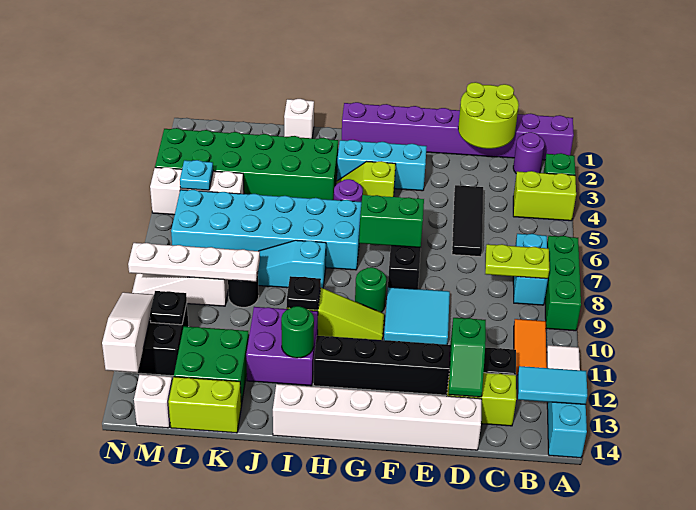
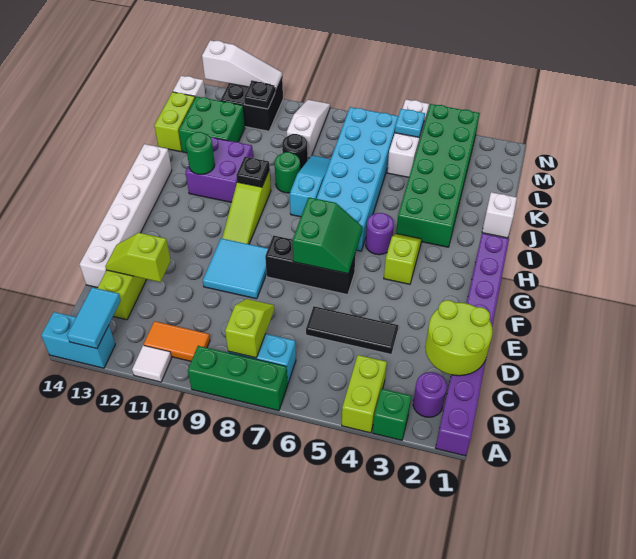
lime plate B8:C8 level 2 -> lime slope B8:C8 level 2 top B
black brick C12:H12 level 1 -> none
green slope D12:D13 level 2 top 12 -> lime slope D12:D13 level 2 top 12
cyan brick F3:H3 level 1 -> none
green round brick G9 level 1 -> green round brick J9 level 1
white plate K9:N9 level 2 -> none

